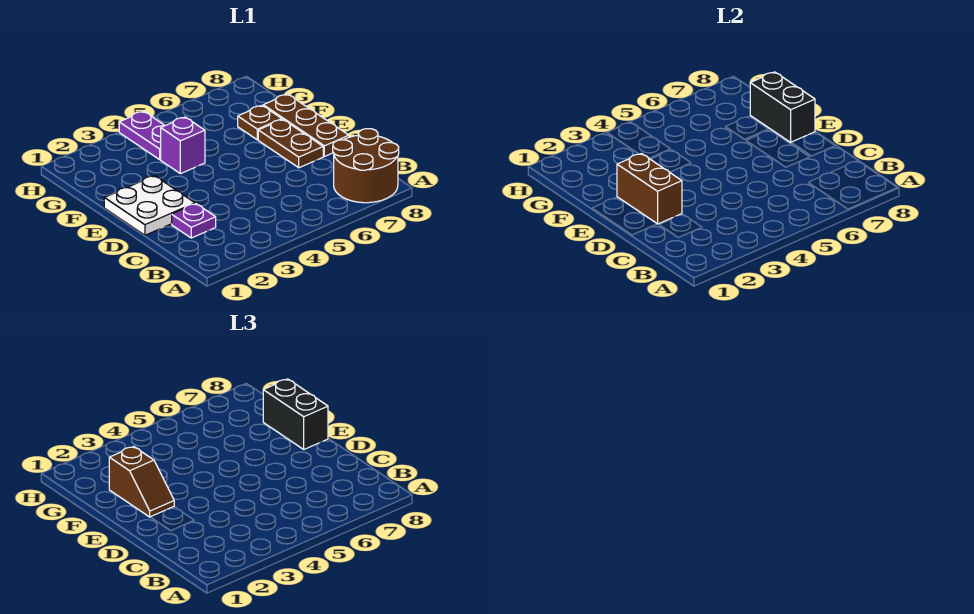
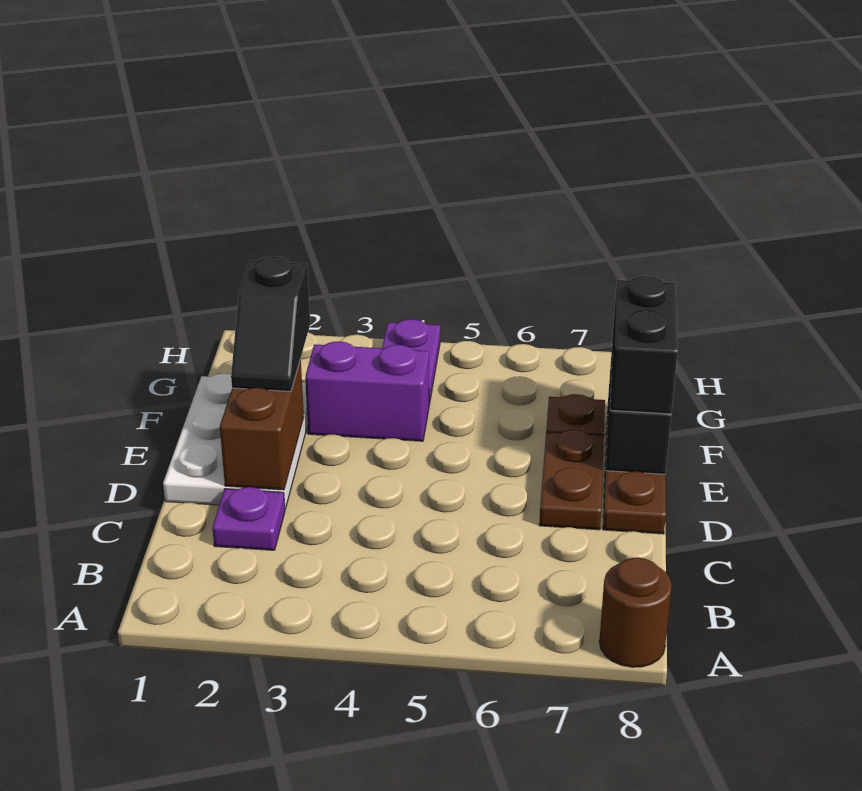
brown round brick A7:B8 level 1 -> brown round brick A8 level 1
white plate D1:E2 level 1 -> white plate D1:F2 level 1
brown slope E2:F2 level 3 top F -> black slope E2:F2 level 3 top F
purple brick F4 level 1 -> purple brick F3:F4 level 1

